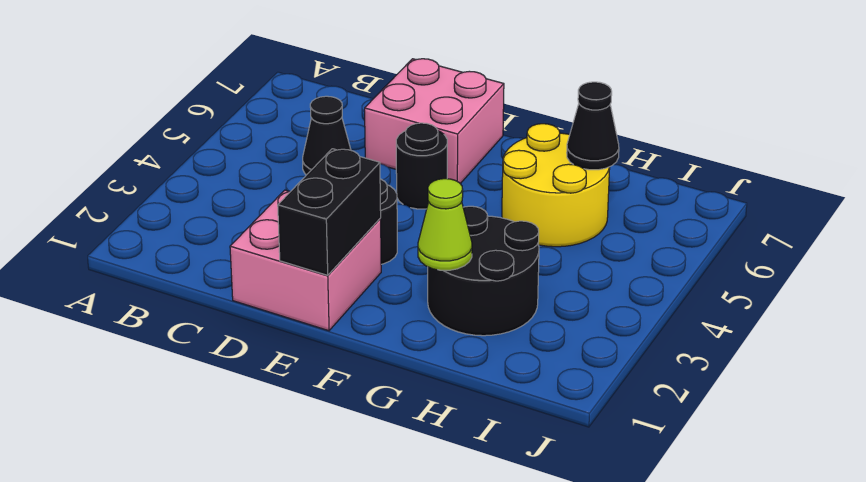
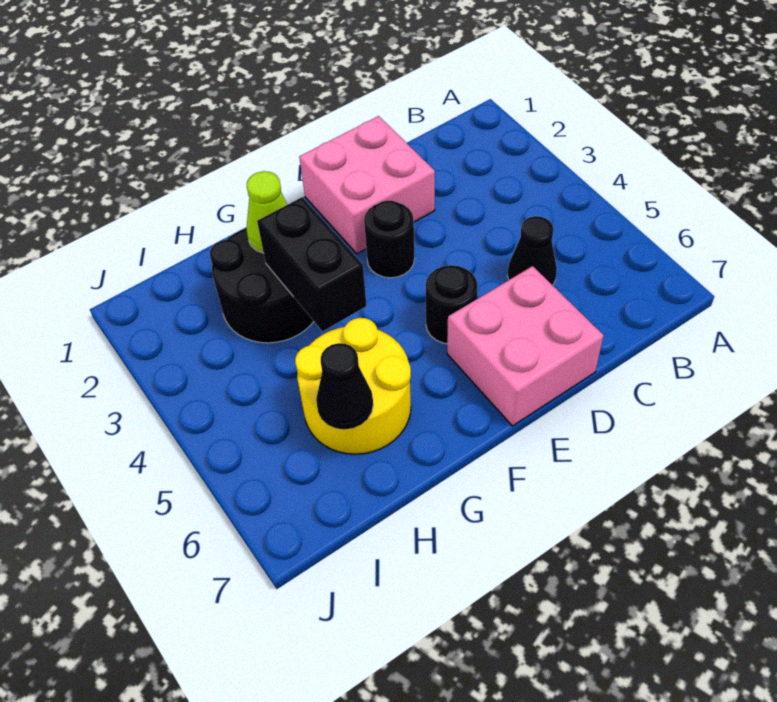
black brick E1:E2 level 2 -> black brick G3:G4 level 2

